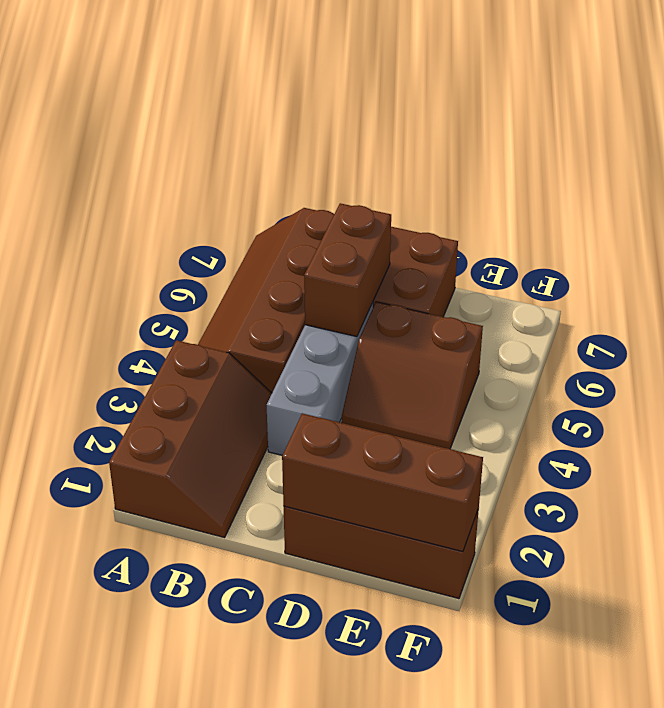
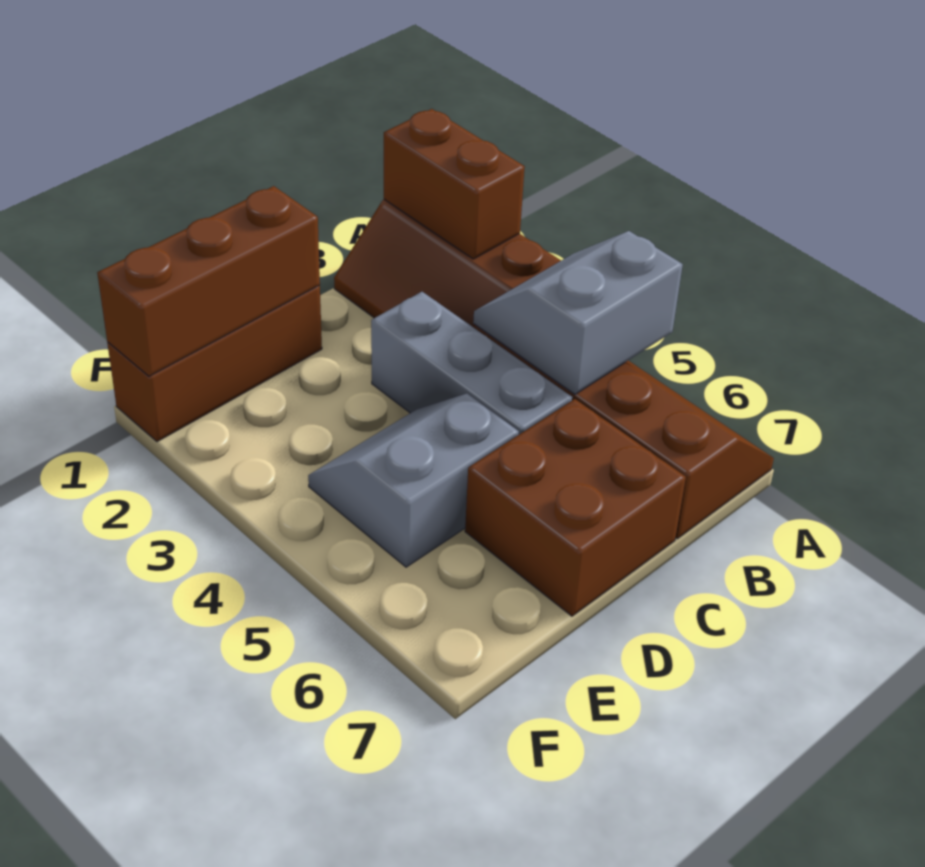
none -> grey slope A4:B5 level 2 top 5
brown brick C5:C6 level 2 -> brown brick A1:A2 level 2
brown slope D4:E5 level 1 top 5 -> grey slope D4:E5 level 1 top 5

